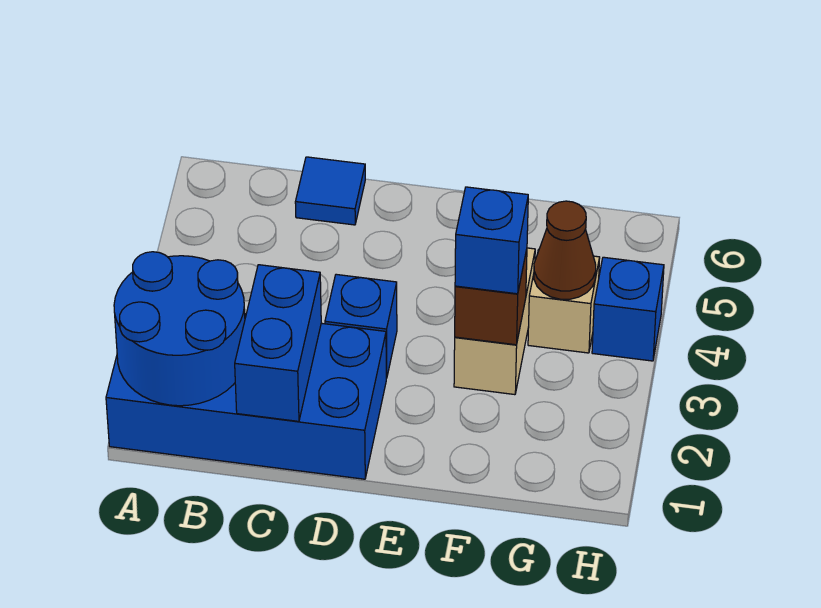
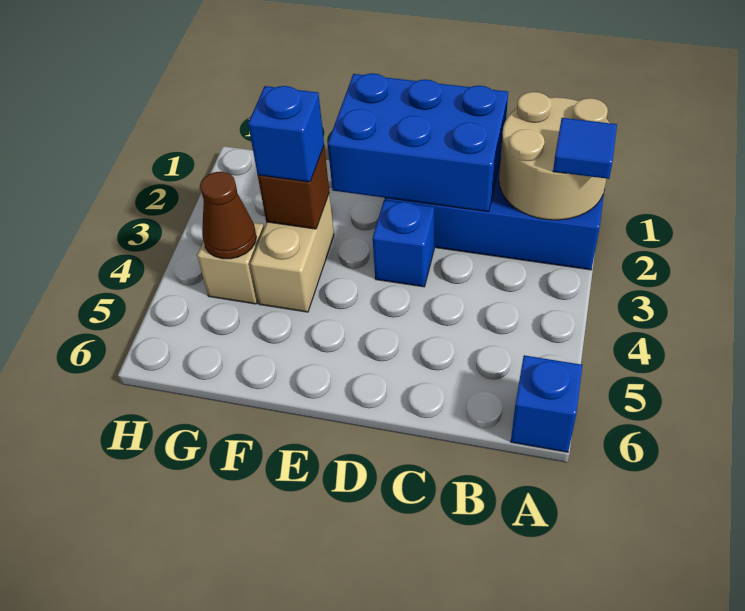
blue round brick A1:B2 level 2 -> tan round brick A1:B2 level 2
blue brick C1:C2 level 2 -> blue brick C1:E2 level 2
blue tile C6 level 1 -> blue tile A2 level 3
blue brick H4 level 1 -> blue brick A6 level 1

